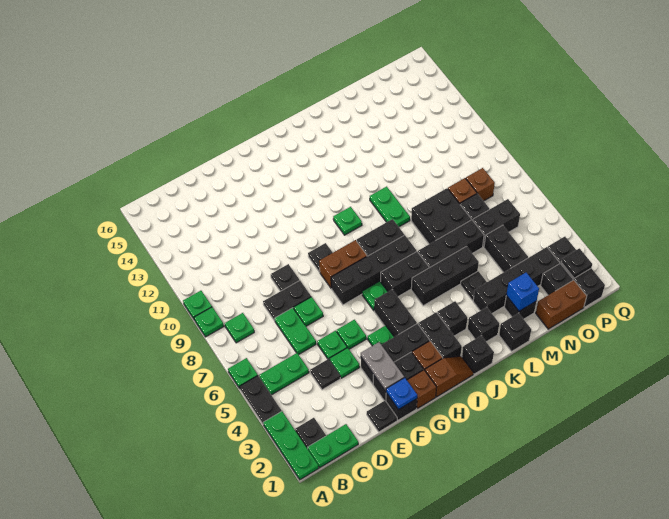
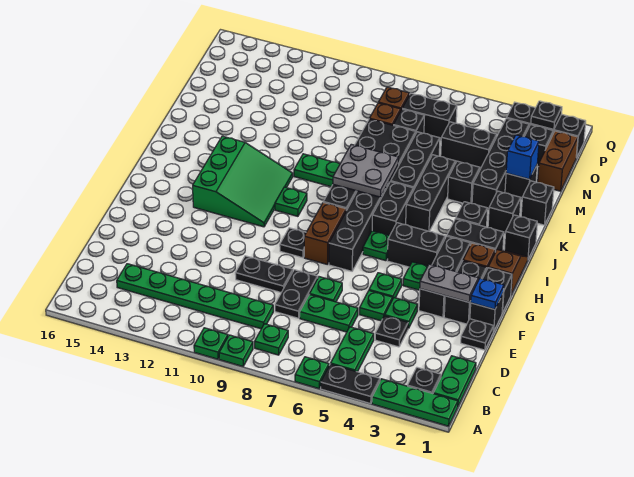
none -> green plate C9:C14 level 1
black plate E9 level 1 -> black plate E9:E10 level 1
brown brick G1 level 1 -> black brick G1 level 1
none -> green slope H11:J13 level 1 top 13
none -> grey plate J7:K8 level 2
black plate L4 level 1 -> black brick L4 level 1
black brick N6:O6 level 1 -> black brick O6:O7 level 1

